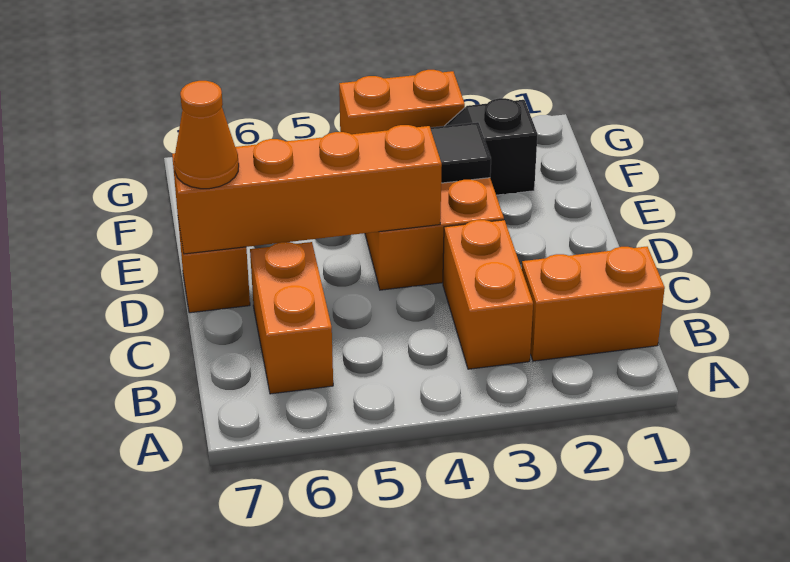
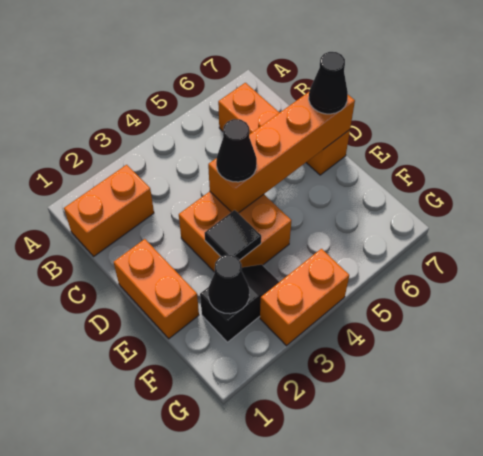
orange brick B3:C3 level 1 -> orange brick D1:E1 level 1
none -> black cone D4 level 3
orange cone D7 level 3 -> black cone D7 level 3
none -> black cone F2 level 2

